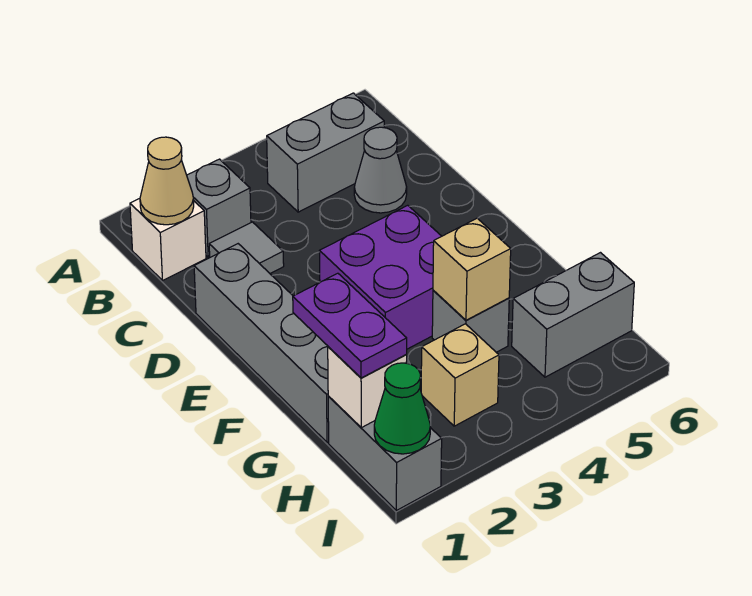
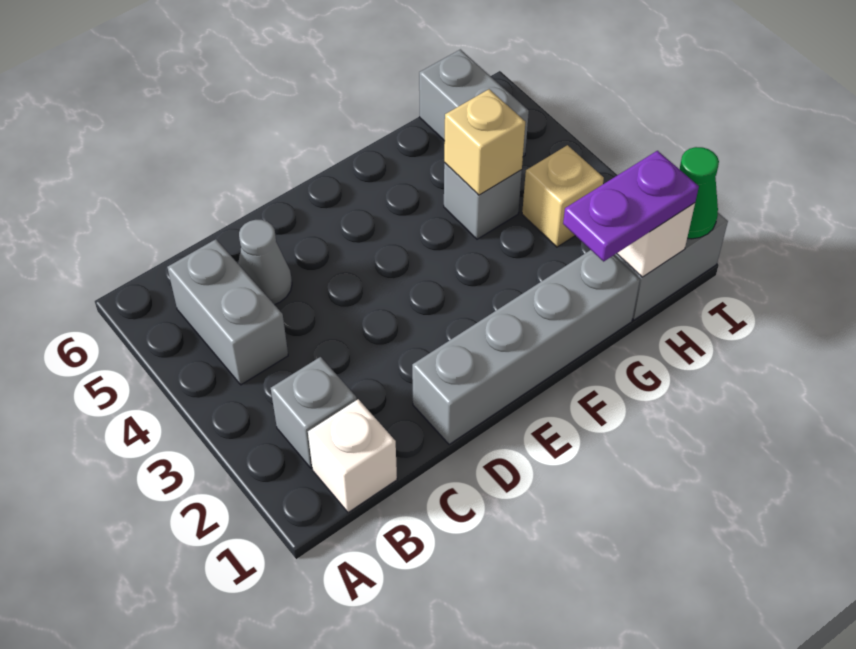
tan cone B1 level 2 -> none
grey tile C2 level 1 -> none
purple brick E3:F4 level 1 -> none

